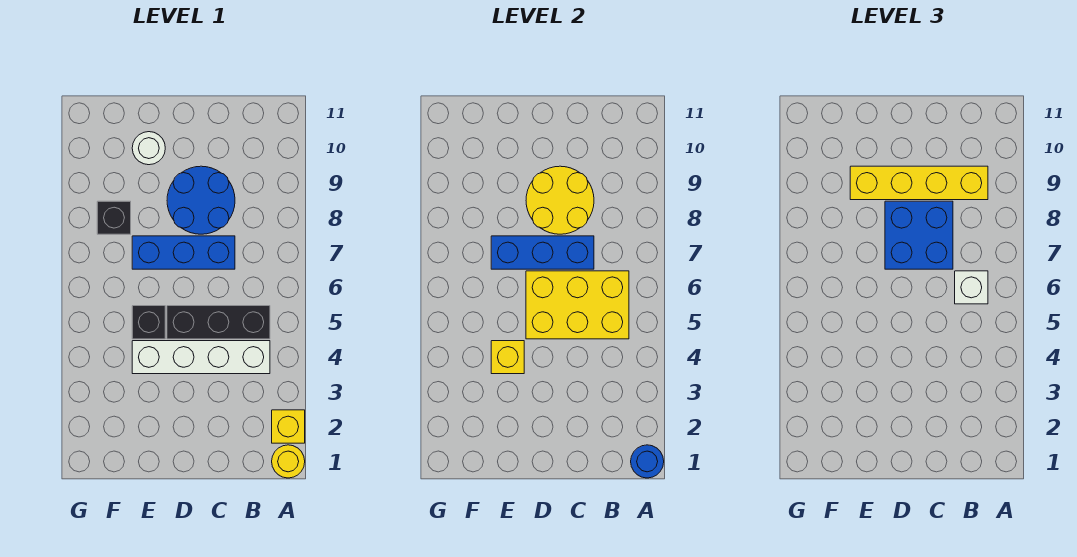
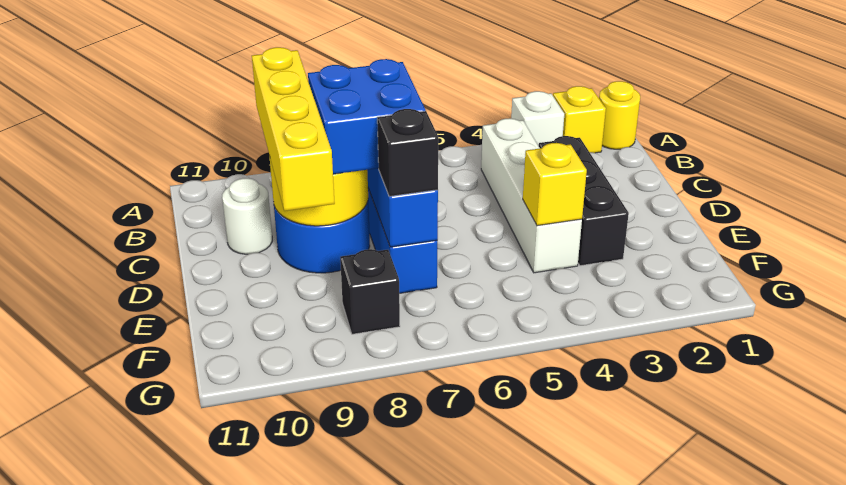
blue round brick A1 level 2 -> none
black brick B5:D5 level 1 -> black brick C3:E3 level 1
yellow brick B5:D6 level 2 -> none
white brick B6 level 3 -> white brick A3 level 1
black brick E5 level 1 -> black brick E7 level 3
white round brick E10 level 1 -> white round brick C10 level 1

